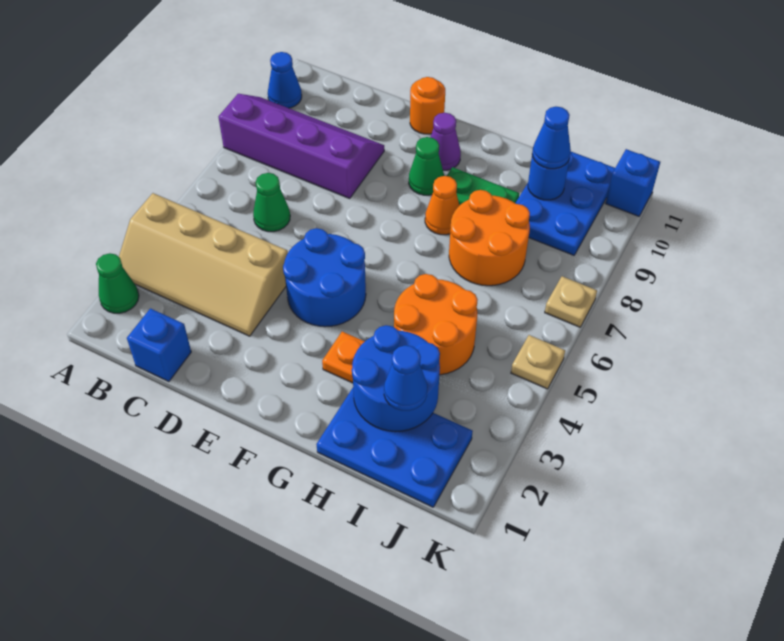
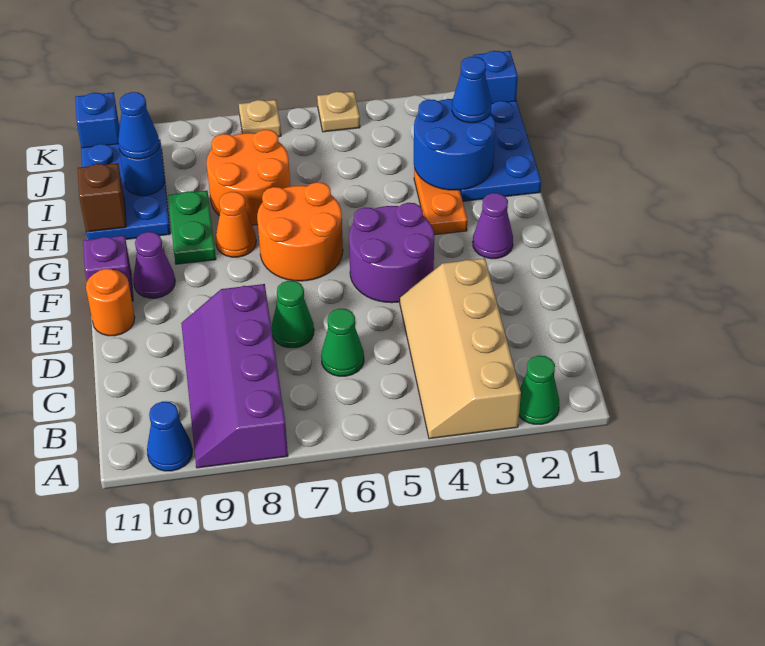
tan slope A3:D4 level 1 top 4 -> tan slope A3:D4 level 1 top 3
blue brick C1 level 1 -> blue brick K1 level 1
blue round brick E4:F5 level 1 -> purple round brick E4:F5 level 1
none -> purple cone F2 level 1
green cone F9 level 1 -> green cone D7 level 1
none -> purple brick F11 level 1
orange round brick H4:I5 level 1 -> orange round brick F6:G7 level 1
none -> brown brick H11 level 2
blue plate I9:J11 level 1 -> blue plate H10:J11 level 1

